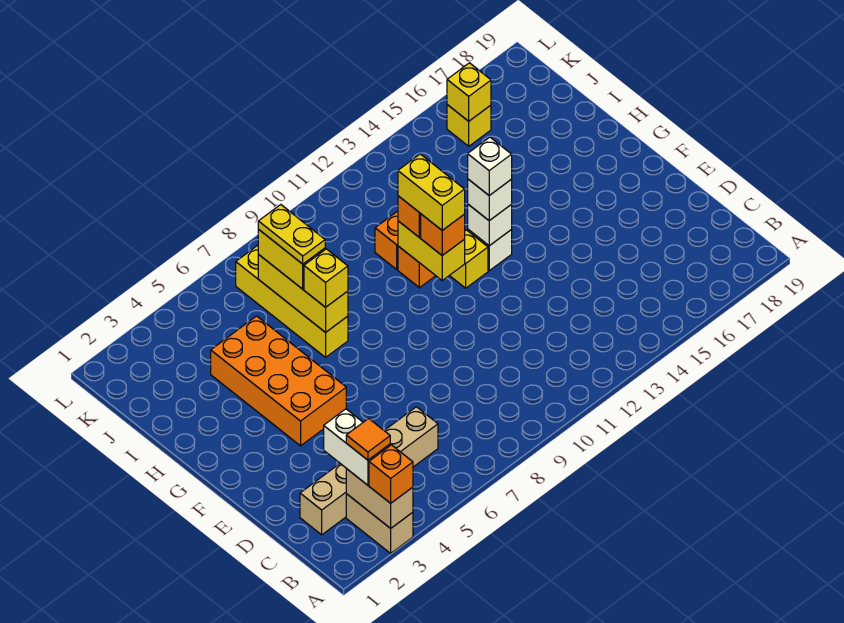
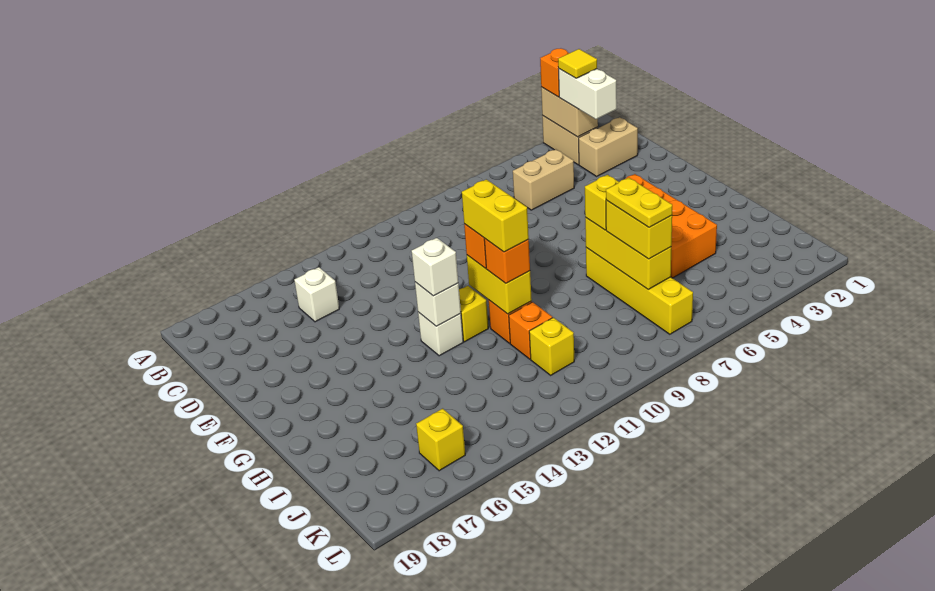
orange tile B3 level 4 -> yellow tile B3 level 4
white brick G13 level 4 -> white brick C15 level 1
yellow brick K16 level 2 -> yellow brick J11 level 1

